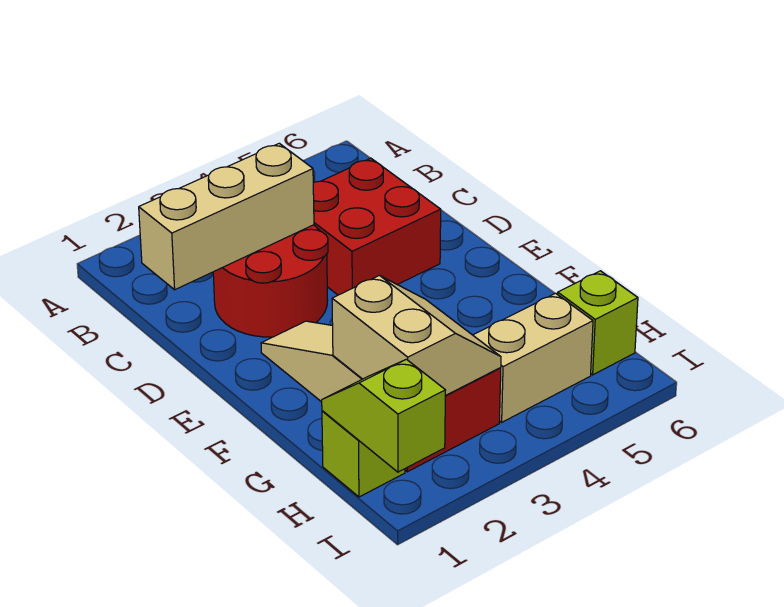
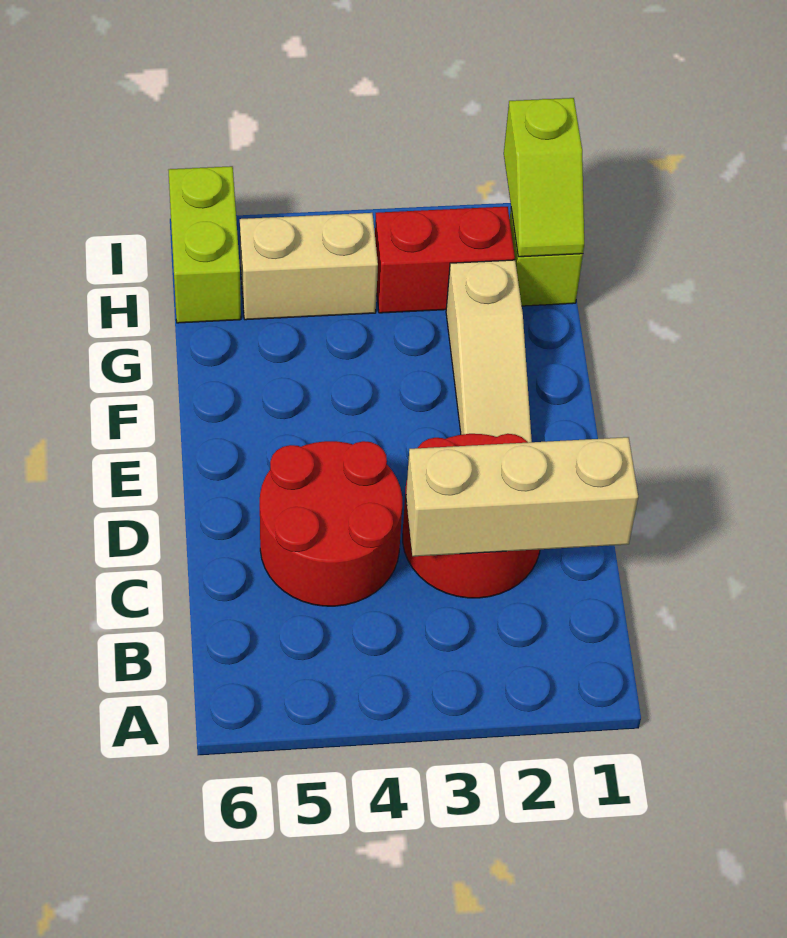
red brick C4:D5 level 1 -> red round brick C4:D5 level 1
tan slope G2:H3 level 2 top 2 -> none
lime brick H6 level 1 -> lime brick H6:I6 level 1

